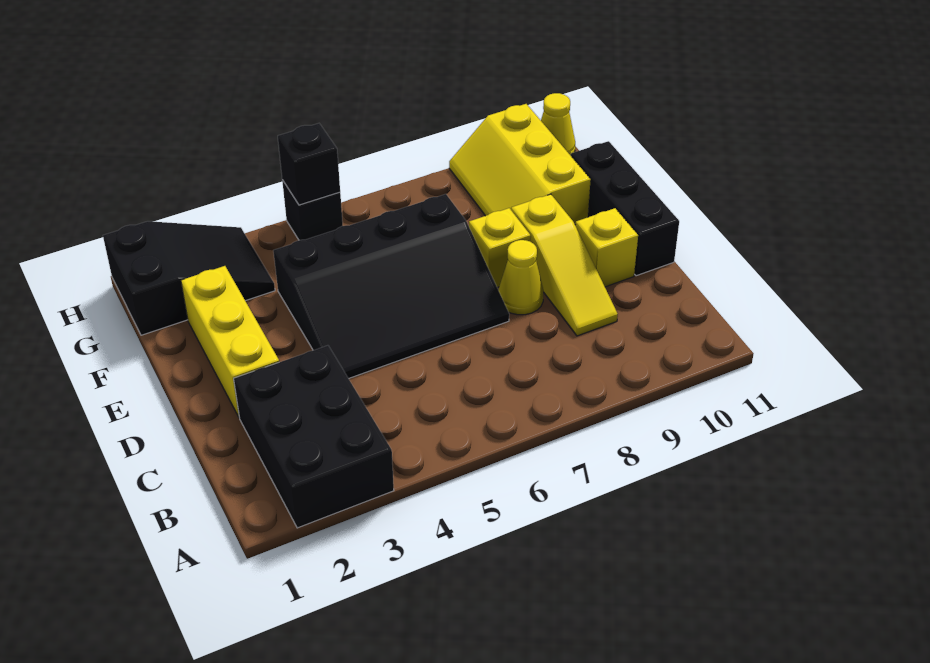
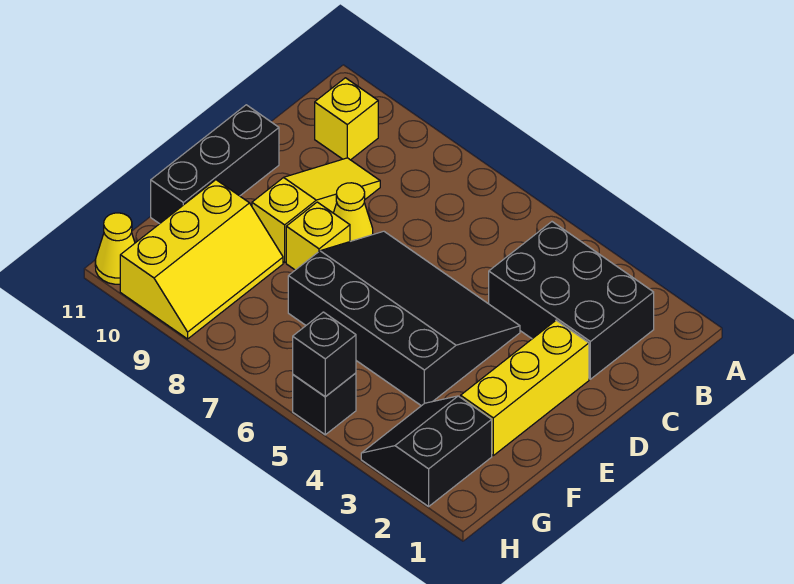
black brick A2:C3 level 1 -> black brick B2:C4 level 1
yellow brick D10 level 1 -> yellow brick B10 level 1
black slope G1:H3 level 1 top 1 -> black slope G2:H3 level 1 top 2

